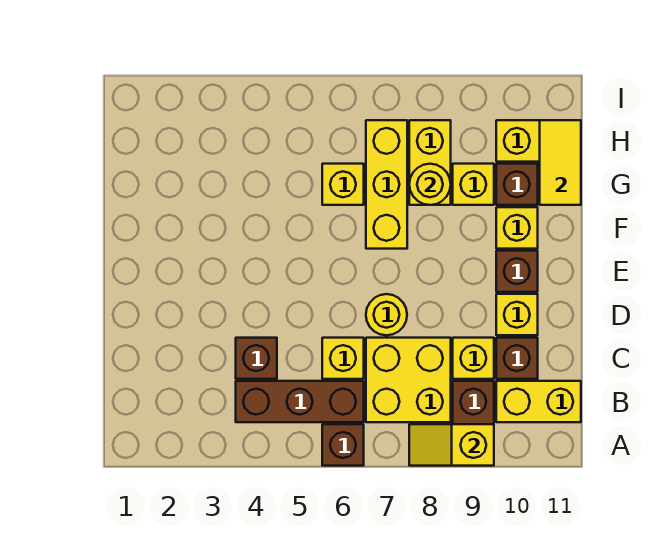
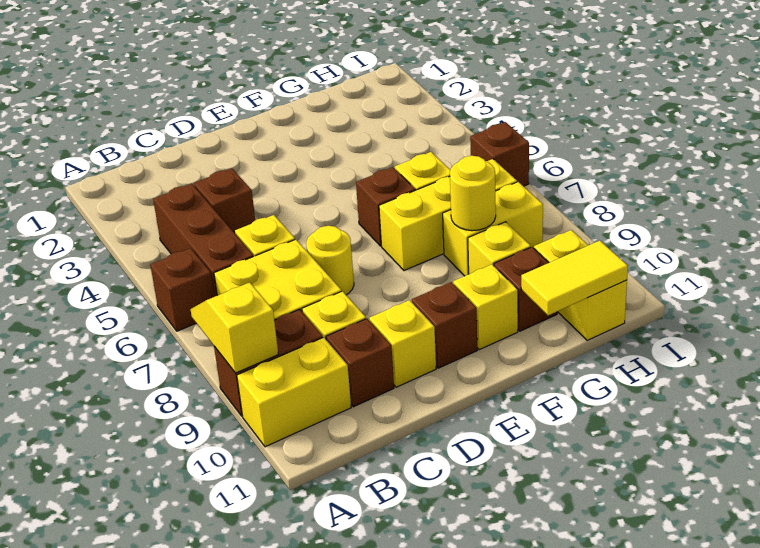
yellow brick B10:B11 level 1 -> yellow brick A10:B10 level 1
none -> brown brick F6 level 1
none -> brown brick I6 level 1

